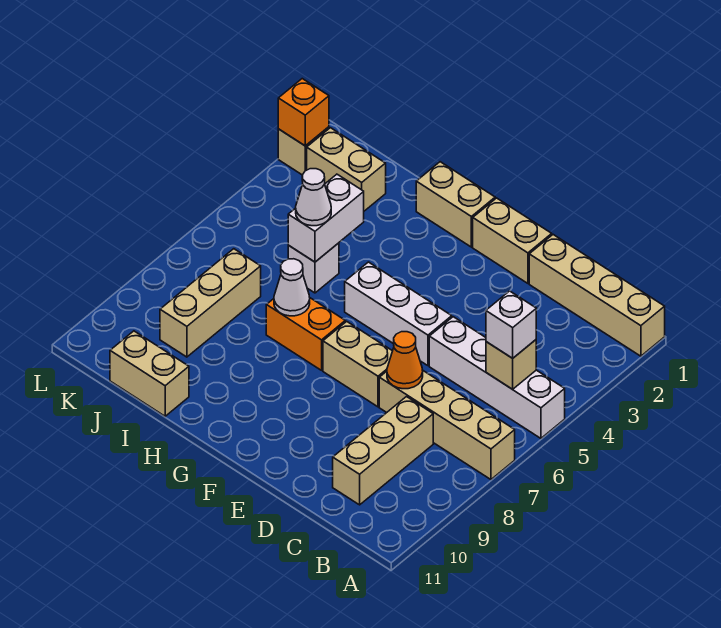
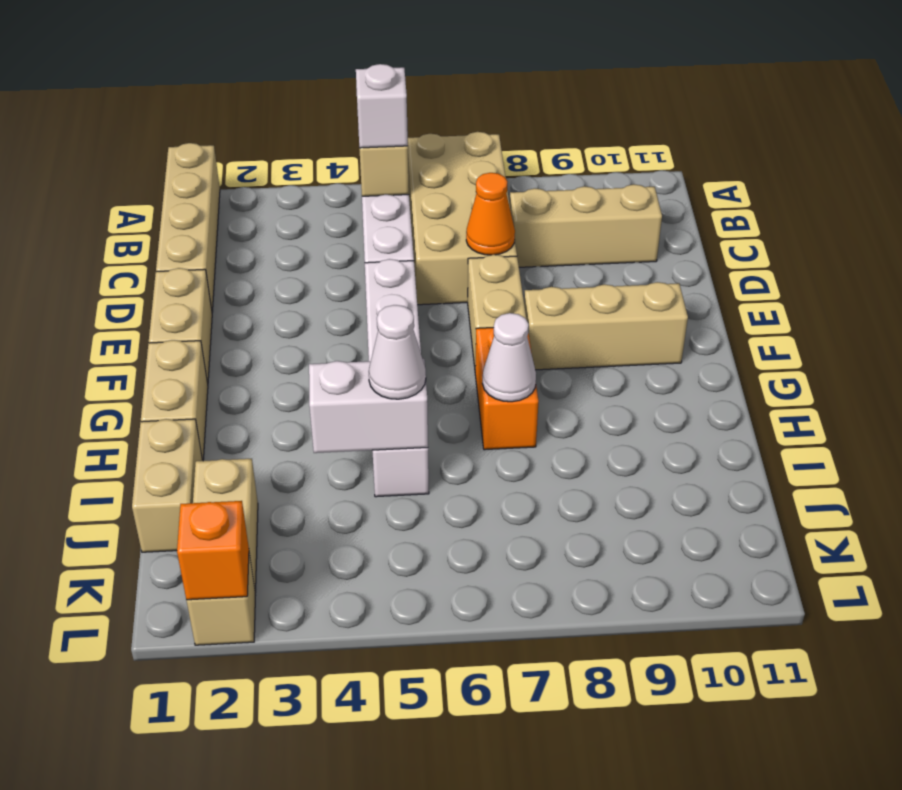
tan brick A7:D7 level 1 -> tan brick A6:D7 level 1
tan brick I11:J11 level 1 -> tan brick I1:J1 level 1
tan brick J7:J9 level 1 -> tan brick F8:F10 level 1

